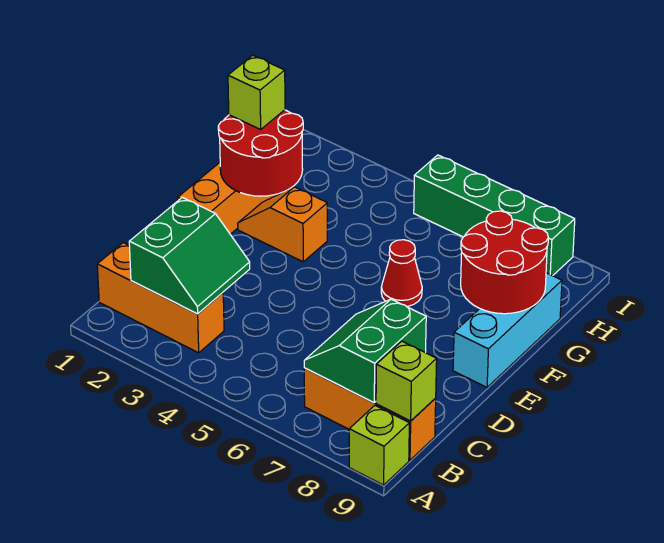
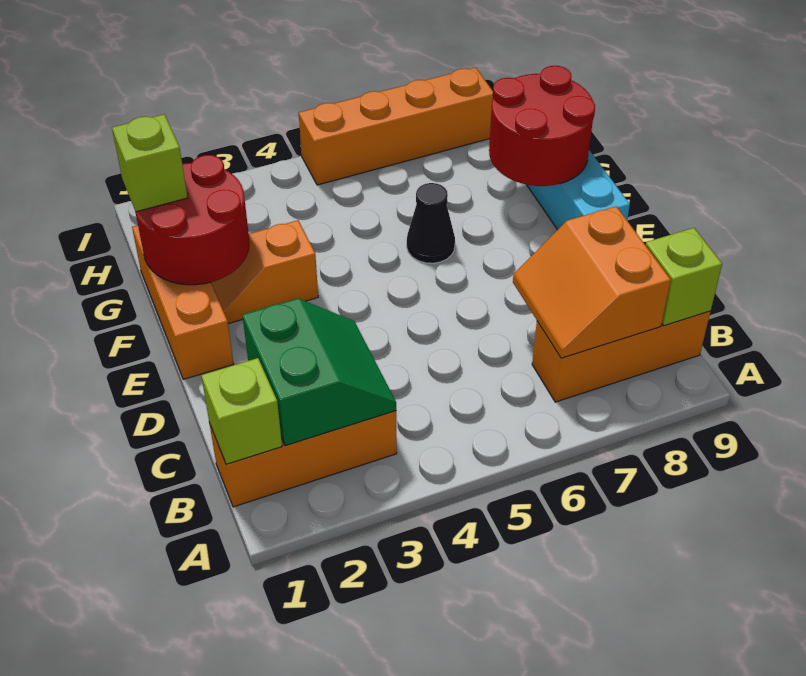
lime brick A9 level 1 -> lime brick B1 level 2
green slope B7:C8 level 2 top 8 -> orange slope B7:C8 level 2 top 8
red cone F6 level 1 -> black cone F6 level 1
green brick I5:I8 level 1 -> orange brick I5:I8 level 1

